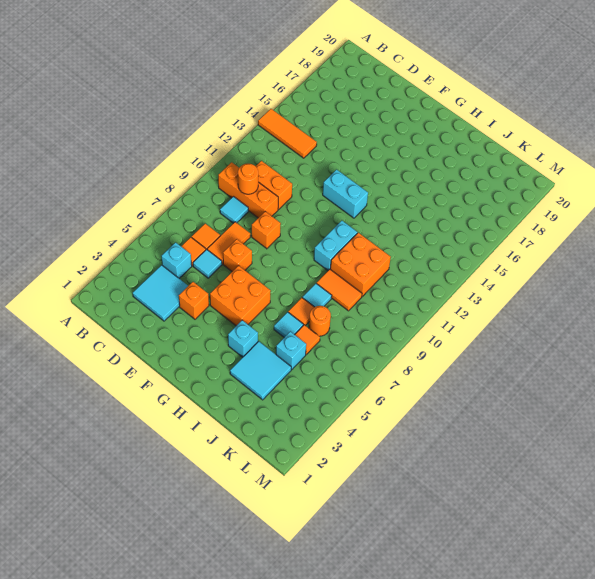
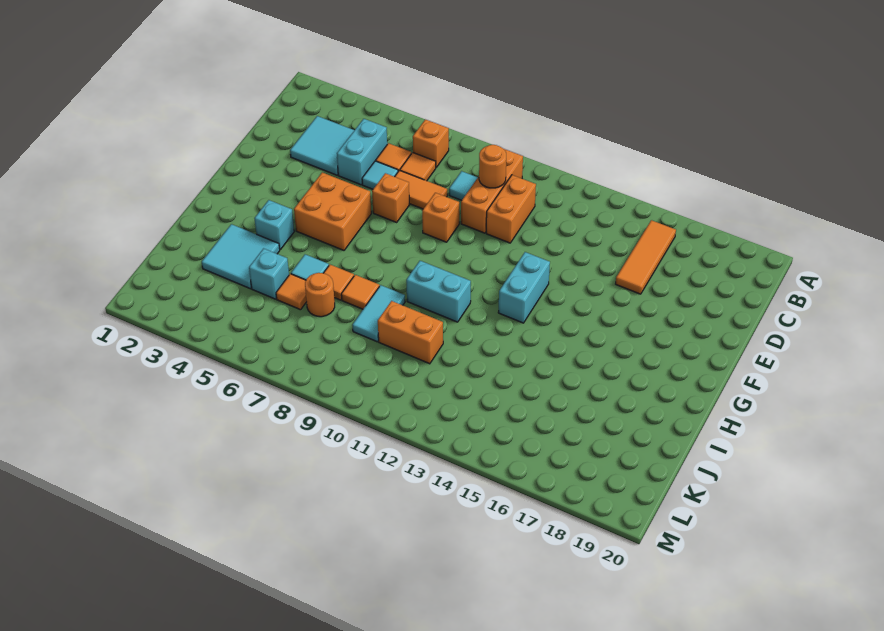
orange tile A14:C14 level 1 -> orange tile B16:D16 level 1
cyan brick C5 level 1 -> cyan brick C5:D5 level 1
orange brick E4 level 1 -> orange brick B7 level 1
cyan tile I8 level 1 -> orange tile I8 level 1
orange tile I9:J9 level 1 -> cyan tile I9:J9 level 1
orange brick I10:J11 level 1 -> orange brick J10:J11 level 1

